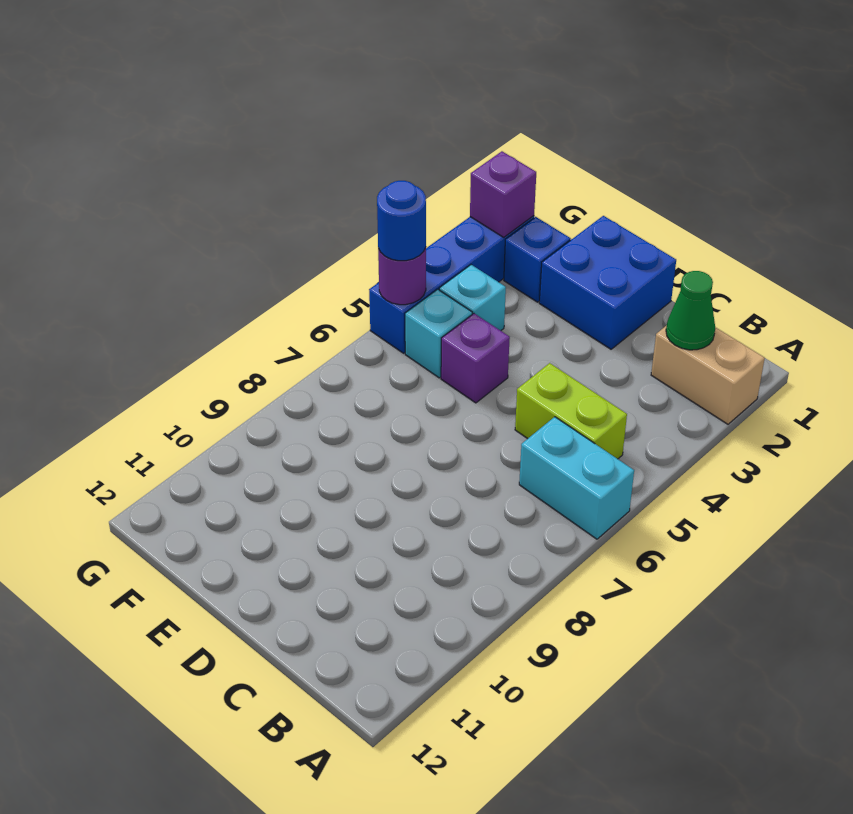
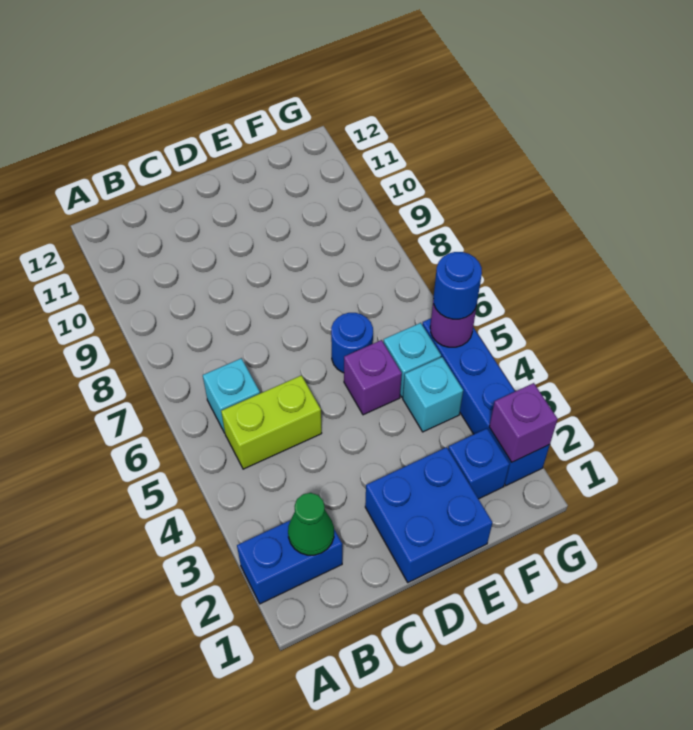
tan brick A2:B2 level 1 -> blue brick A2:B2 level 1
cyan brick A6:B6 level 1 -> cyan brick B6 level 1
none -> blue round brick E6 level 1

